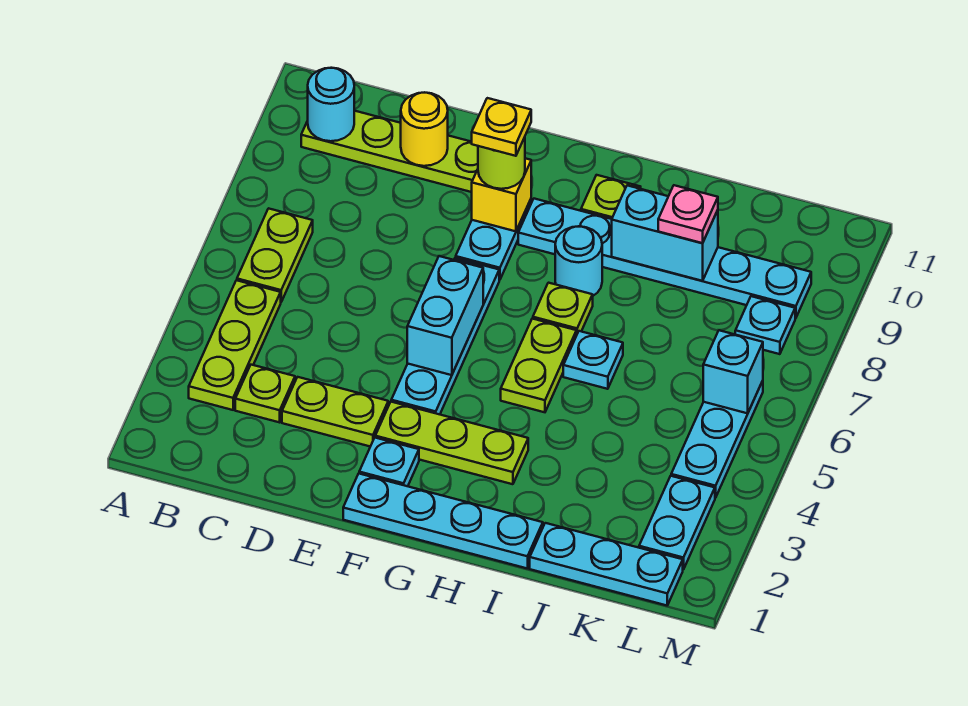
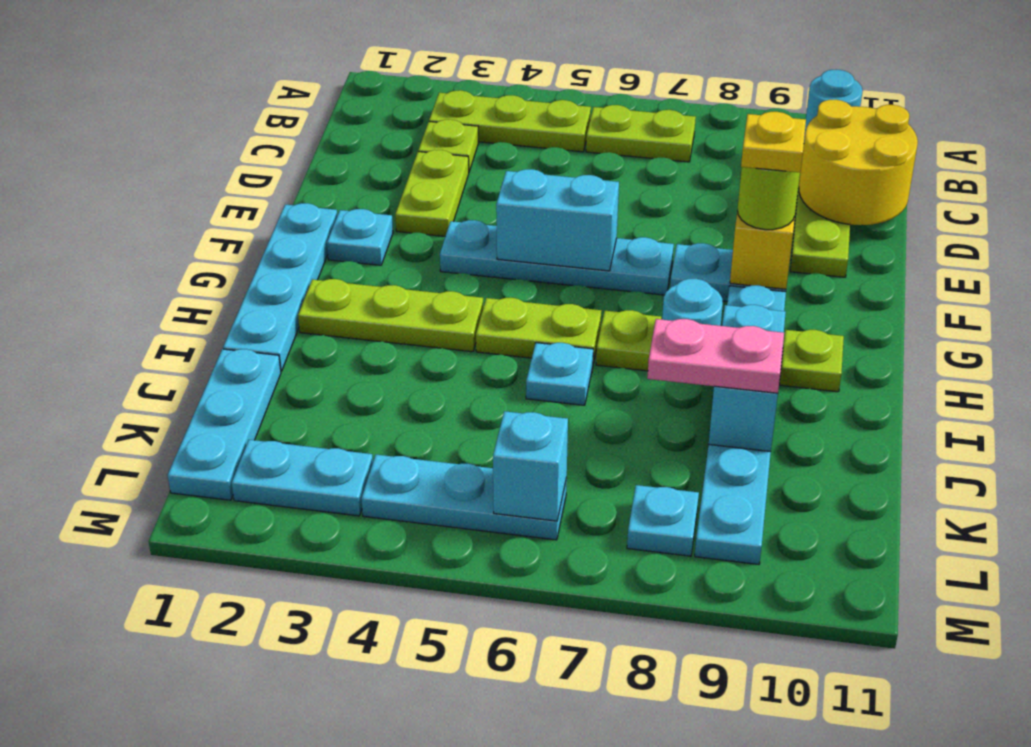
yellow round brick D10 level 2 -> yellow round brick C10:D11 level 2
lime plate F3:H3 level 1 -> lime plate H2:H4 level 1
pink plate J9 level 3 -> pink plate J8:J9 level 3

